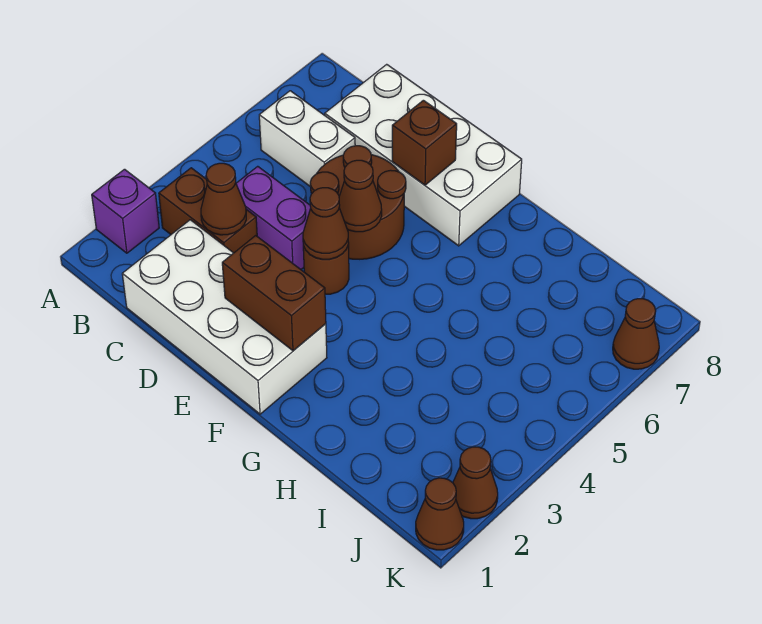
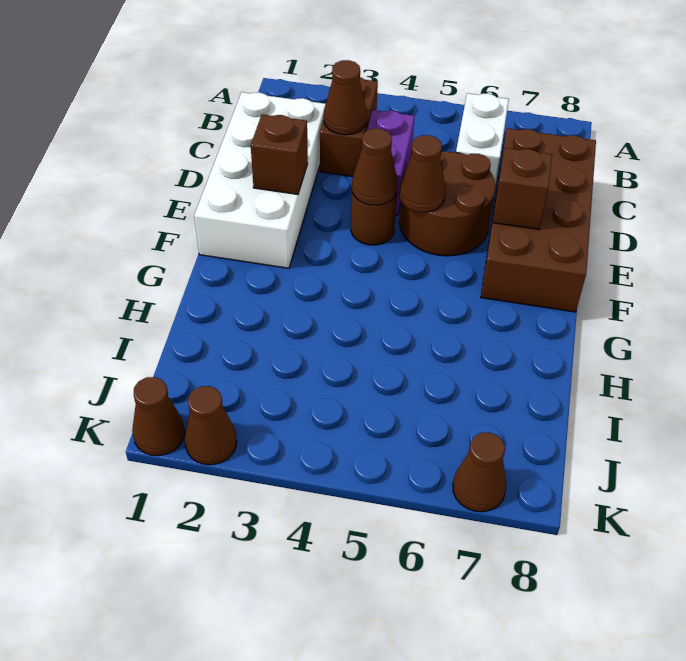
purple brick A2 level 1 -> none
white brick C7:F8 level 1 -> brown brick C7:F8 level 1
brown brick E2:F2 level 2 -> brown brick E2 level 2

